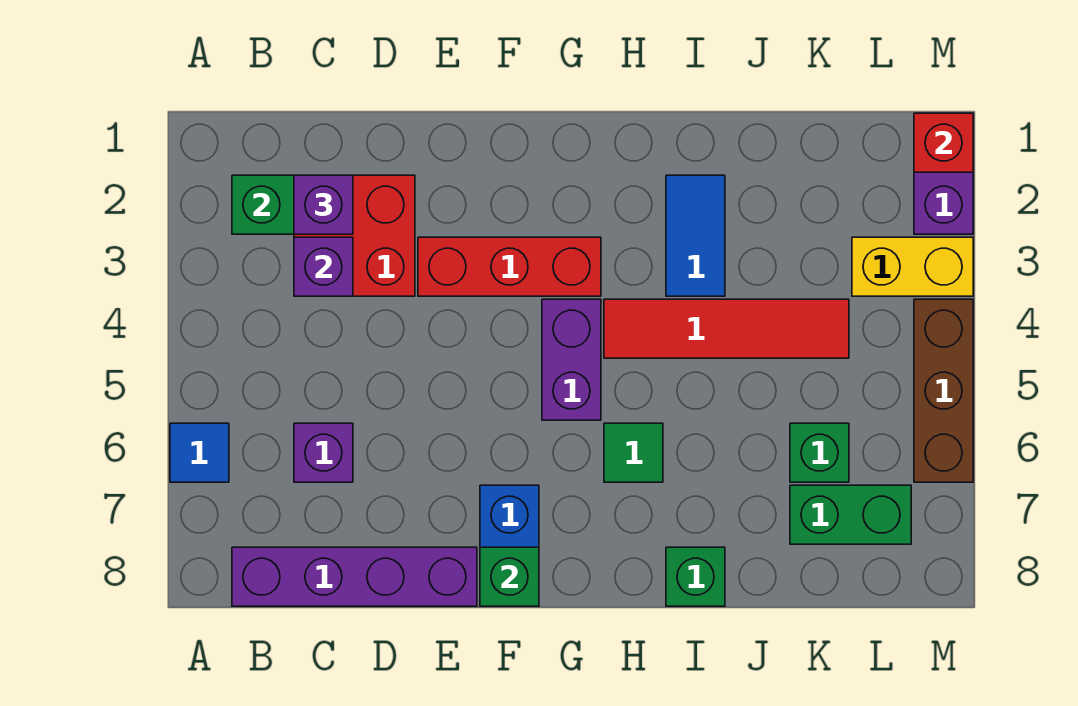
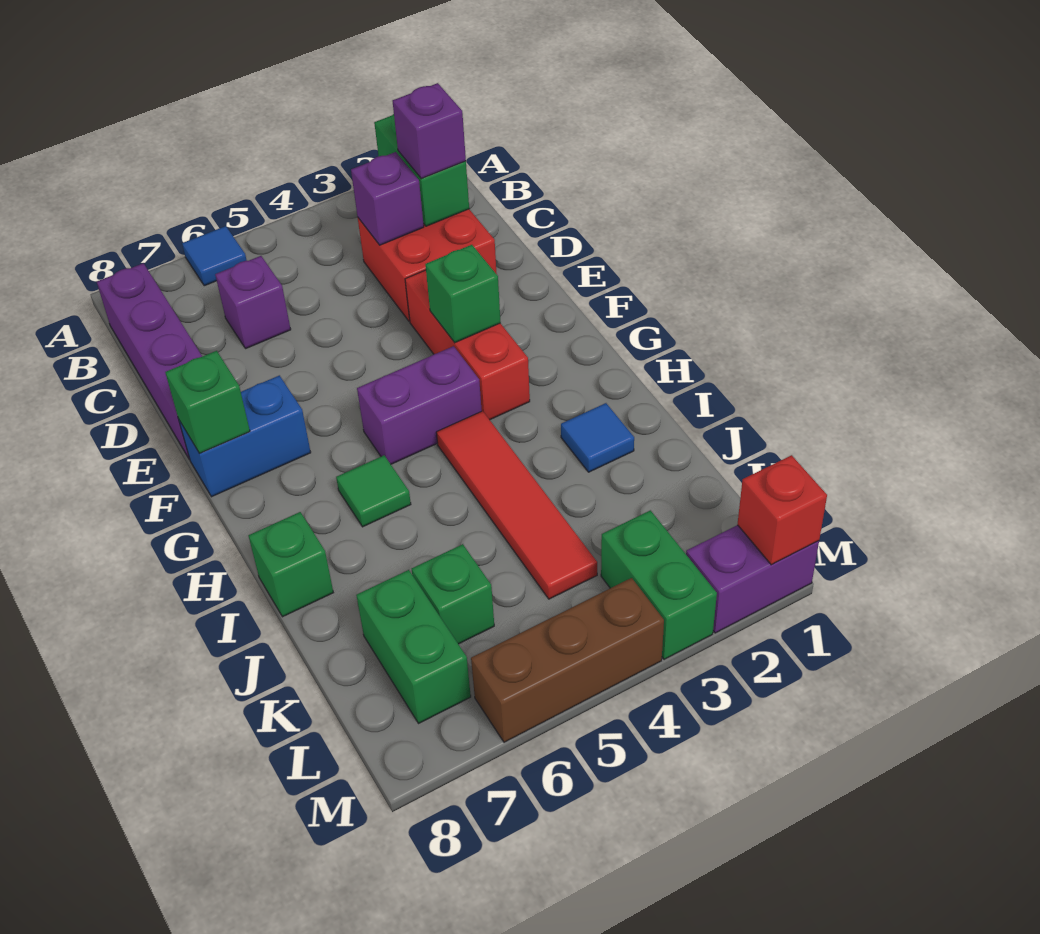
none -> green brick F3 level 2
blue tile I2:I3 level 1 -> blue tile I2 level 1
yellow brick L3:M3 level 1 -> green brick L3:M3 level 1

